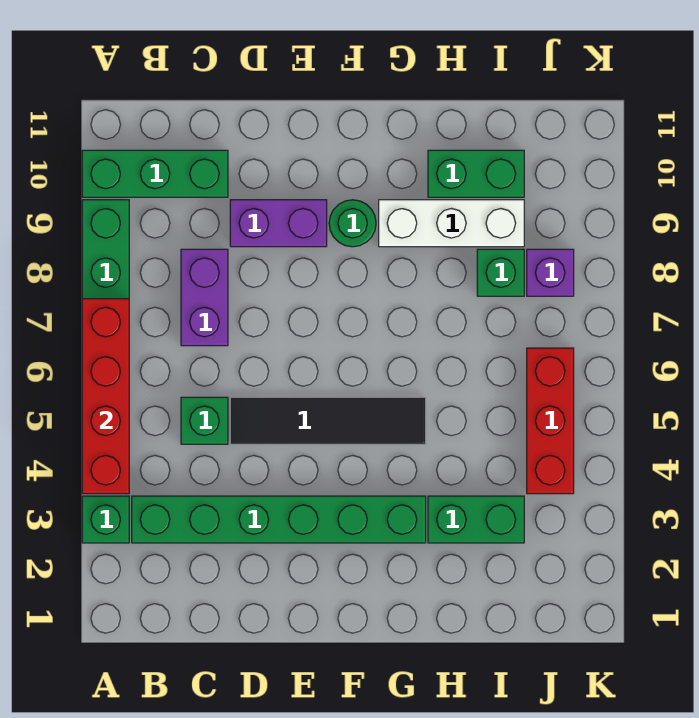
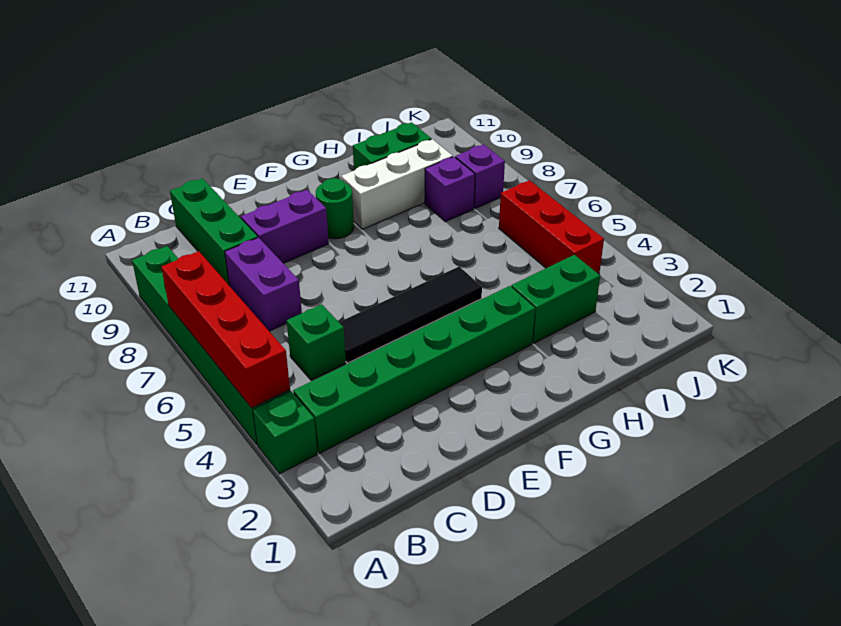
green brick A10:C10 level 1 -> green brick C9:C11 level 1
green brick I8 level 1 -> purple brick I8 level 1

